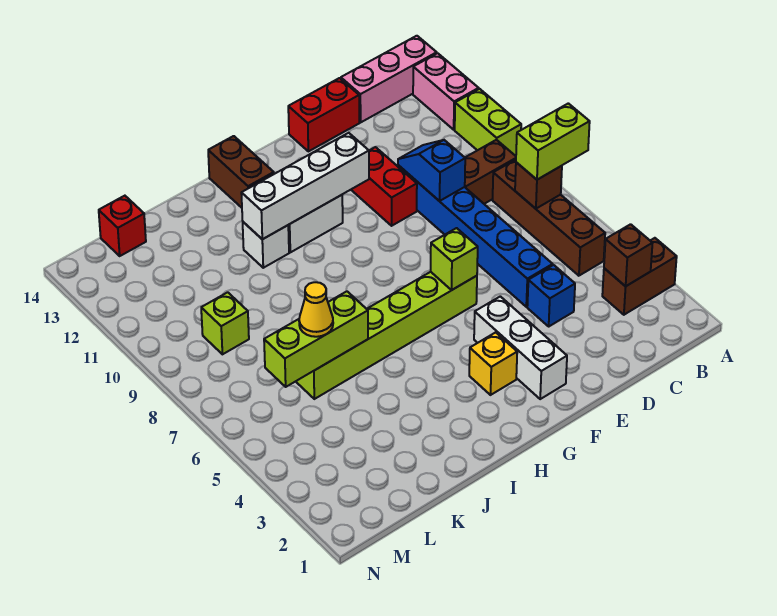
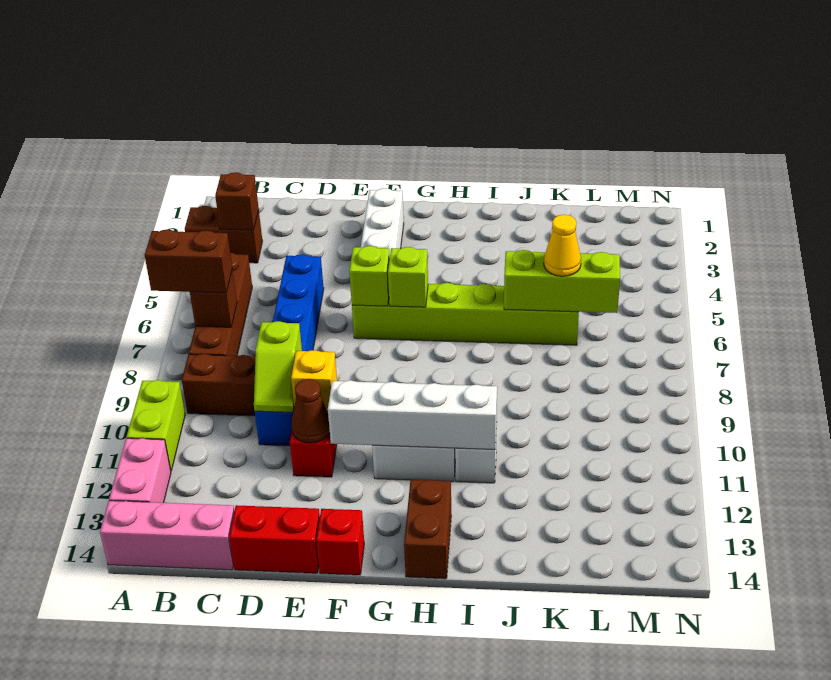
lime brick A7:B7 level 3 -> brown brick A7:B7 level 3
blue brick D4 level 1 -> none
blue slope D9:D10 level 2 top 9 -> lime slope D9:D10 level 2 top 9
none -> brown cone E11 level 2
yellow brick G3 level 1 -> yellow brick E10 level 2
lime brick L9 level 1 -> lime brick G6 level 2
red brick L14 level 1 -> red brick F14 level 1

